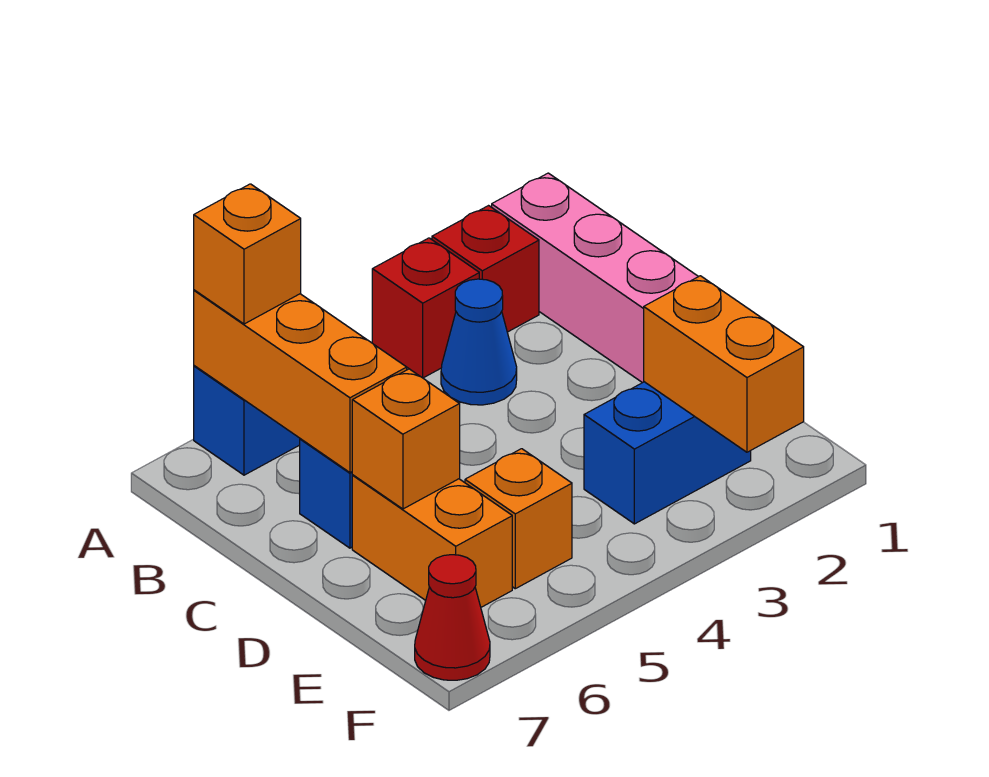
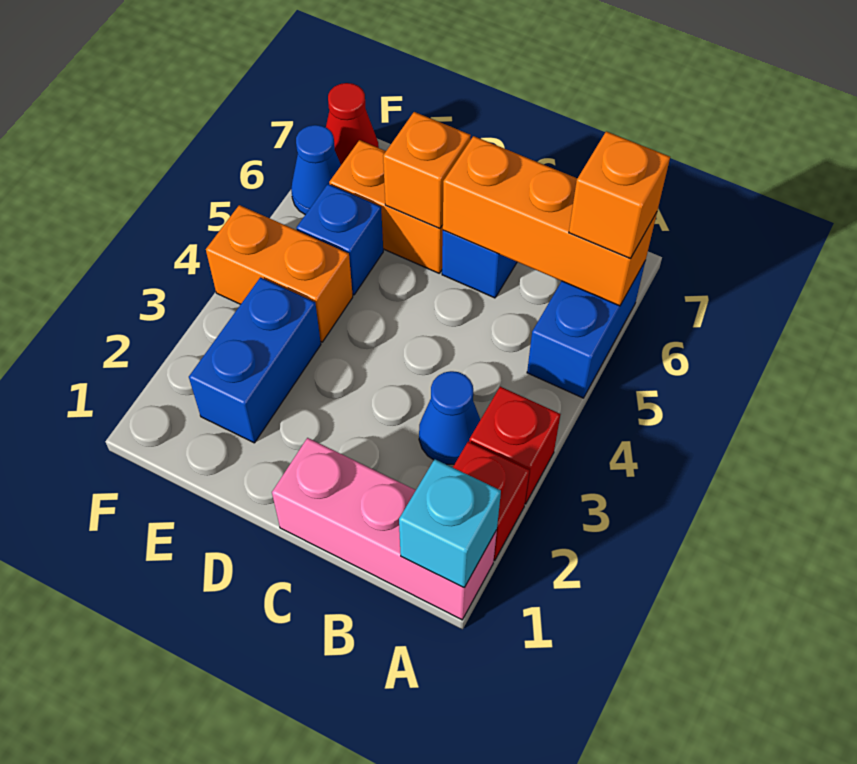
none -> cyan brick A1 level 2
orange brick E2:F2 level 2 -> orange brick E4:F4 level 1
orange brick E5 level 1 -> blue brick E5 level 1
none -> blue cone F6 level 1

